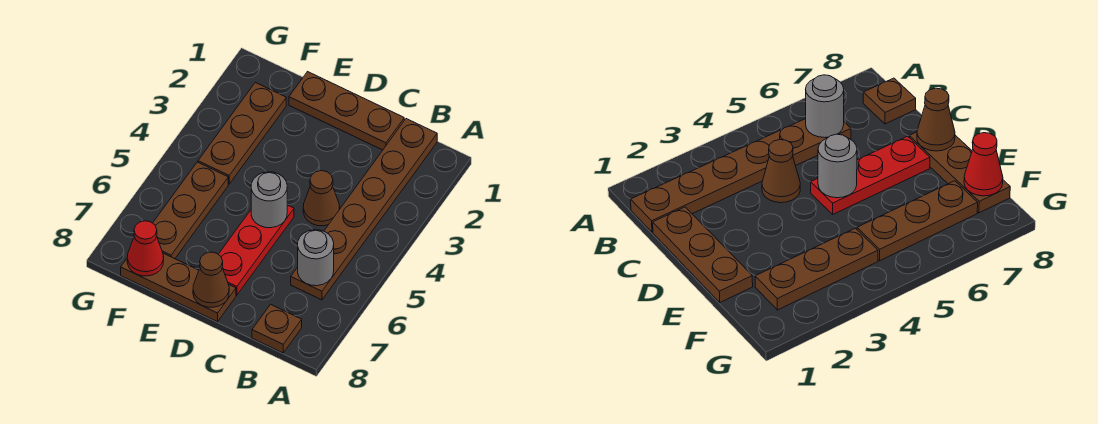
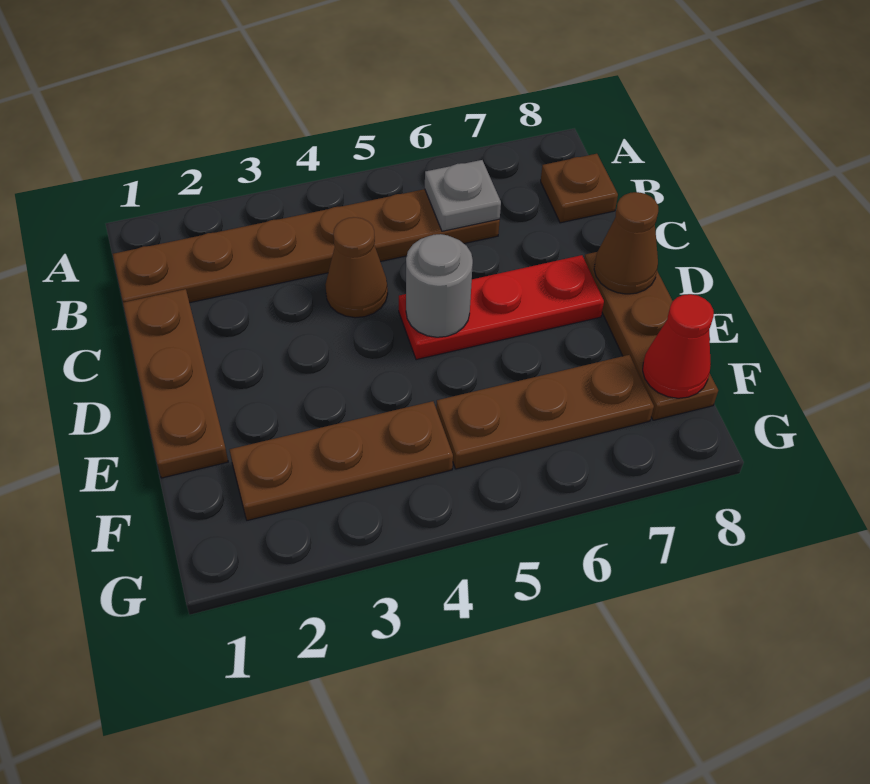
grey round brick B6 level 2 -> grey plate B6 level 2

